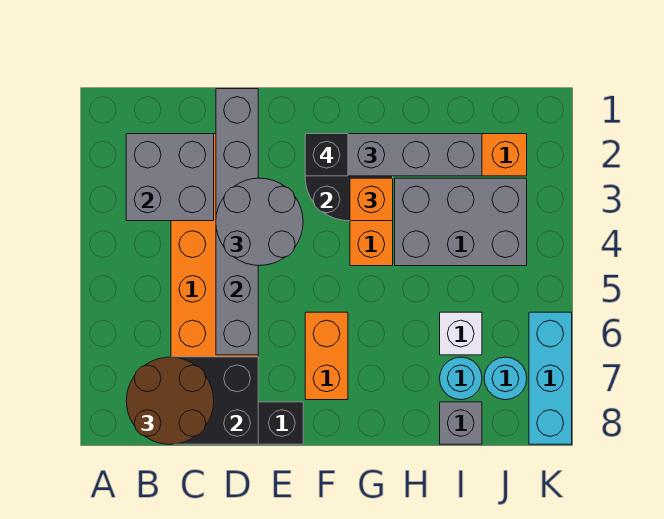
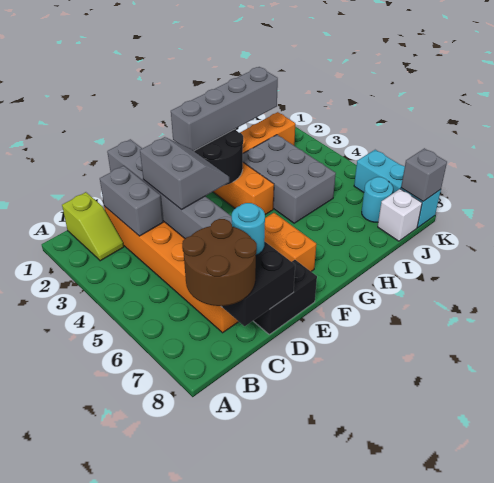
none -> lime slope B1:B2 level 1 top 1
grey brick B2:C3 level 2 -> grey brick C2:C3 level 2
grey round brick D3:E4 level 3 -> grey slope D3:E4 level 3 top D
black brick F2 level 4 -> none
orange brick G3 level 3 -> none
grey brick H3:J4 level 1 -> grey brick H3:I5 level 1
white brick I6 level 1 -> white brick J8 level 1
cyan round brick I7 level 1 -> cyan round brick D7 level 3
grey brick I8 level 1 -> grey brick K8 level 2

